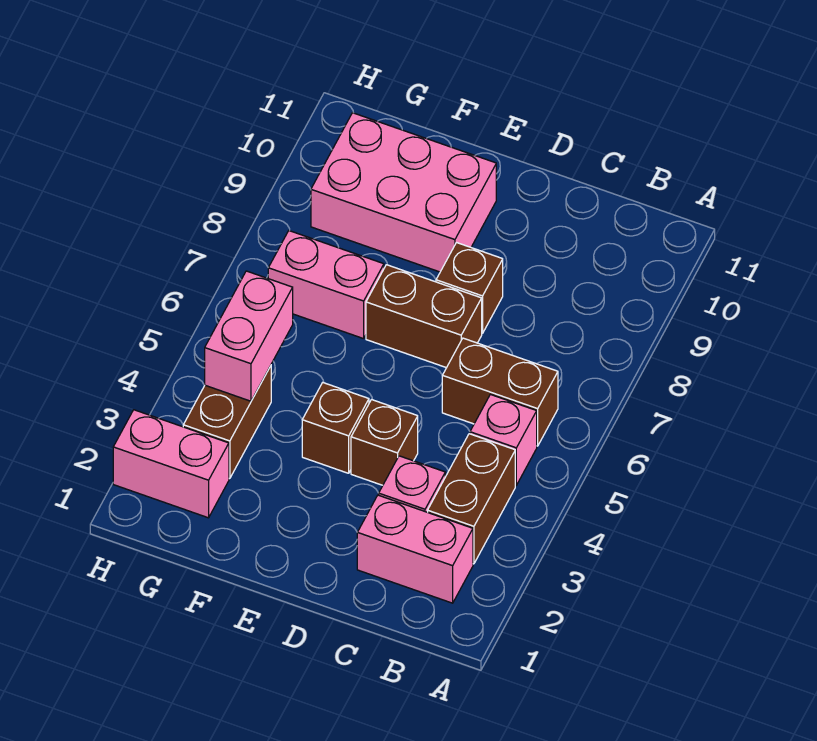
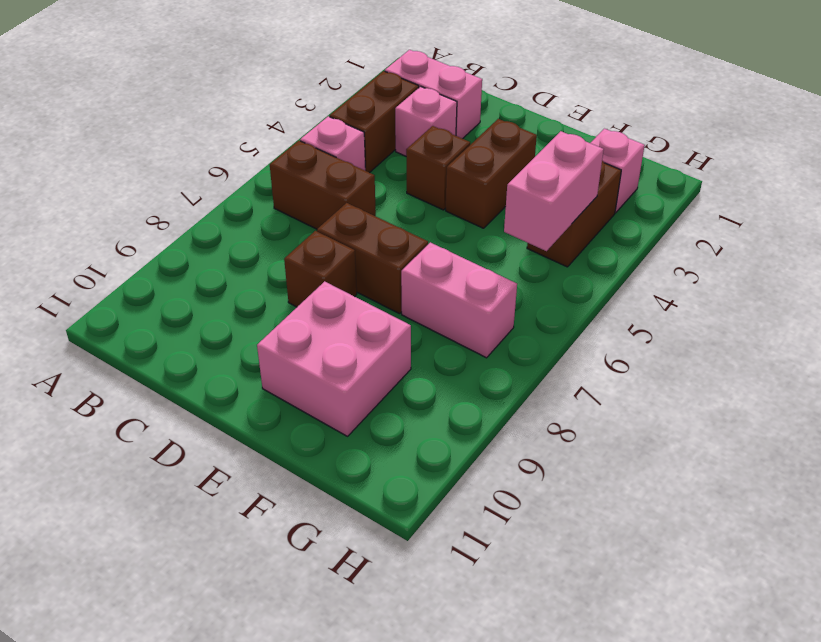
brown brick E4 level 1 -> brown brick E3:E4 level 1
pink brick E9:G10 level 1 -> pink brick E9:F10 level 1
pink brick G2:H2 level 1 -> pink brick G2 level 1

